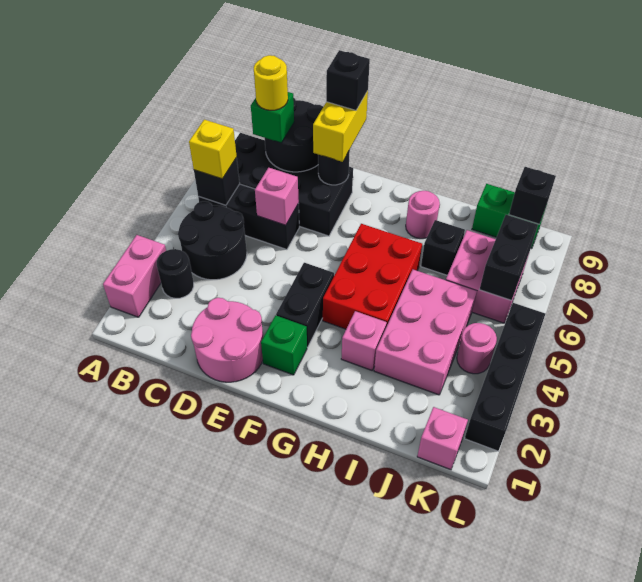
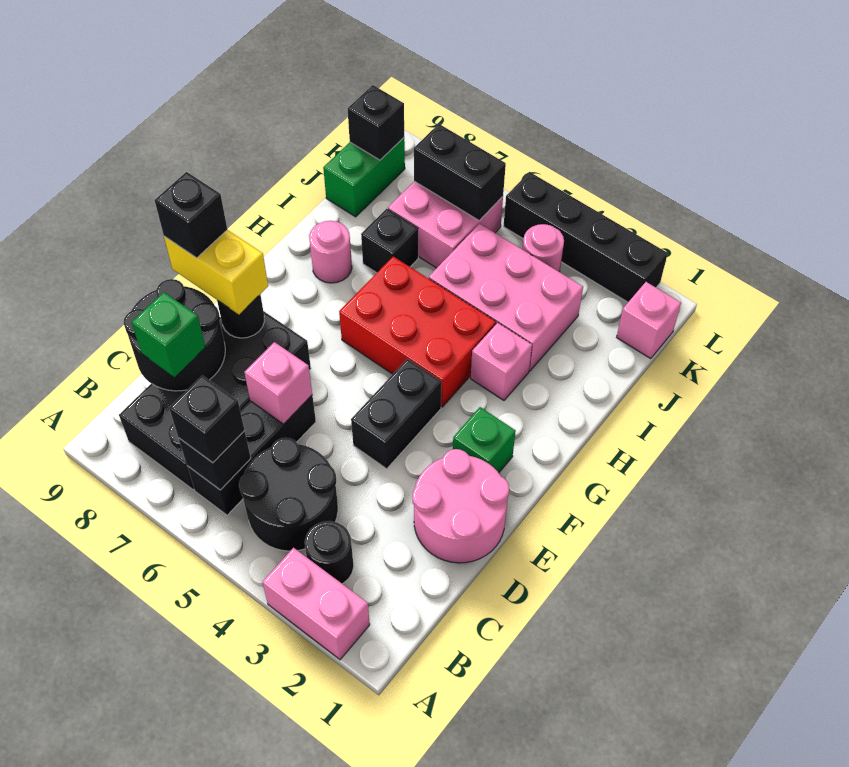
yellow brick B6 level 3 -> black brick B6 level 3
yellow round brick C8 level 4 -> none
black brick F3:F4 level 1 -> black brick E4:F4 level 1

